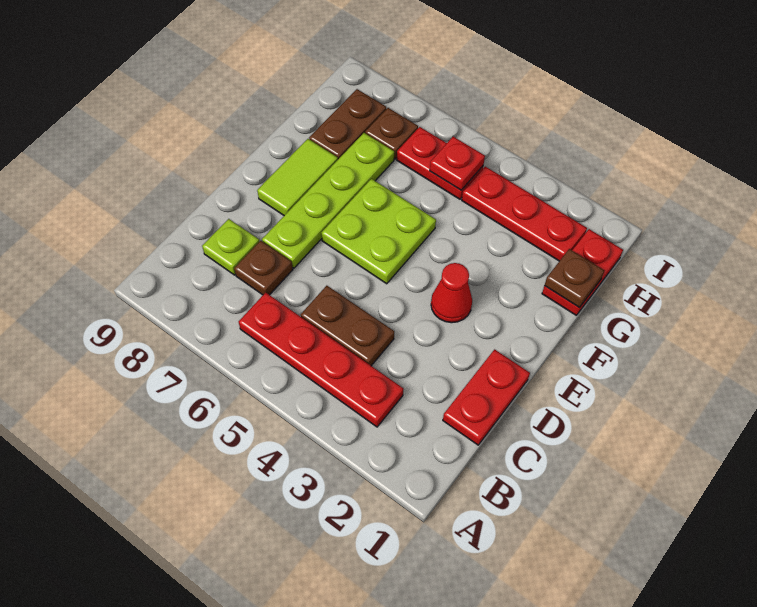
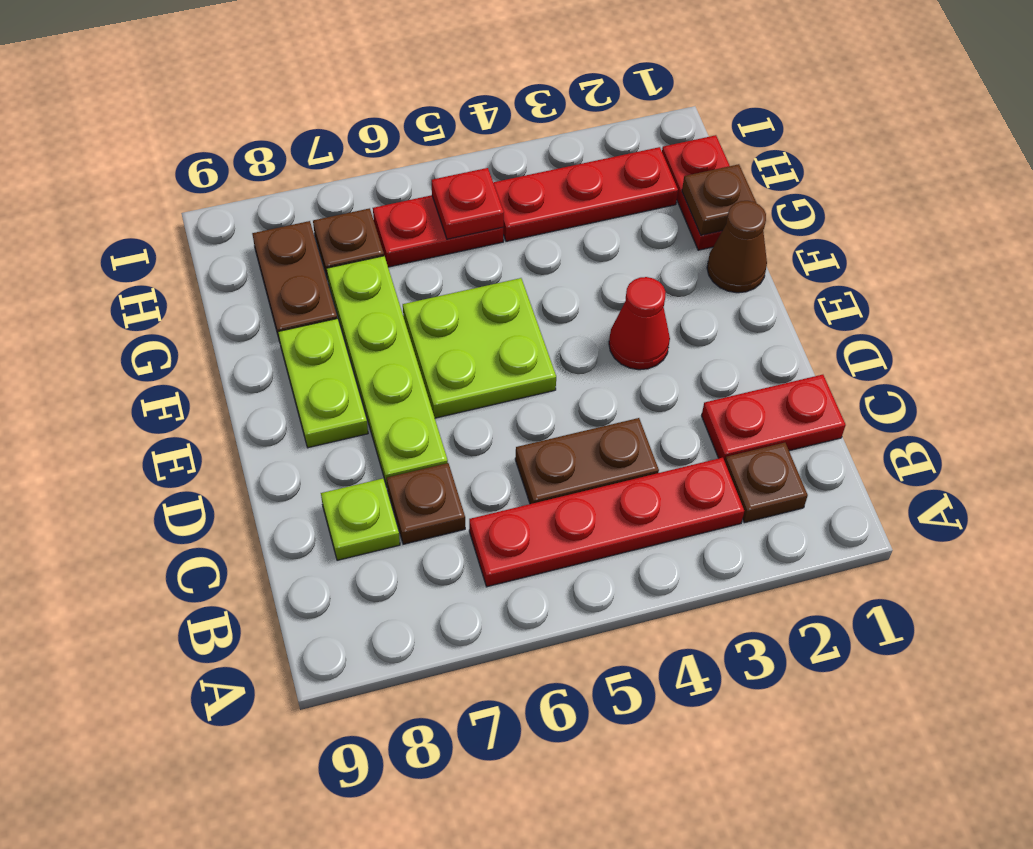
none -> brown plate B2 level 1
red plate C1:D1 level 1 -> red plate C1:C2 level 1
lime tile E8:F8 level 1 -> lime plate E8:F8 level 1
none -> brown cone F1 level 1

